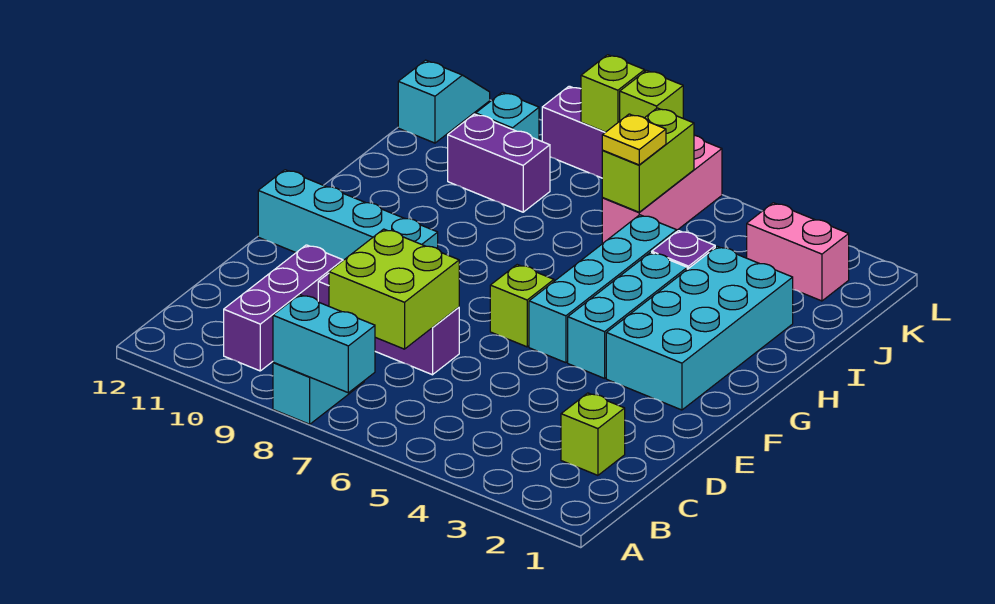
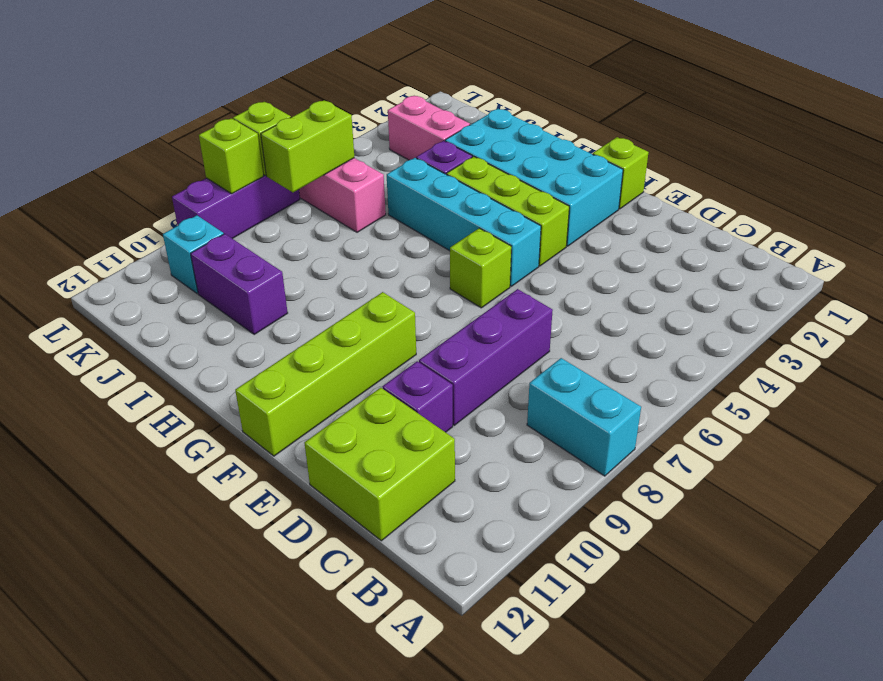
cyan brick A7:A8 level 2 -> none
purple brick B10:D10 level 1 -> purple brick D10 level 1
lime brick C2 level 1 -> lime brick F1 level 1
lime brick C7:D8 level 2 -> lime brick C11:D12 level 1
cyan brick F4:H4 level 1 -> lime brick F4:H4 level 1
cyan brick F9:F12 level 1 -> lime brick F9:F12 level 1
lime brick J6:K6 level 2 -> lime brick K6:K7 level 2
yellow plate J6 level 3 -> none
purple brick J9:J10 level 1 -> purple brick I10:J10 level 1
pink brick K2:K3 level 1 -> pink brick J3:K3 level 1
cyan slope K12:L12 level 1 top K -> none

